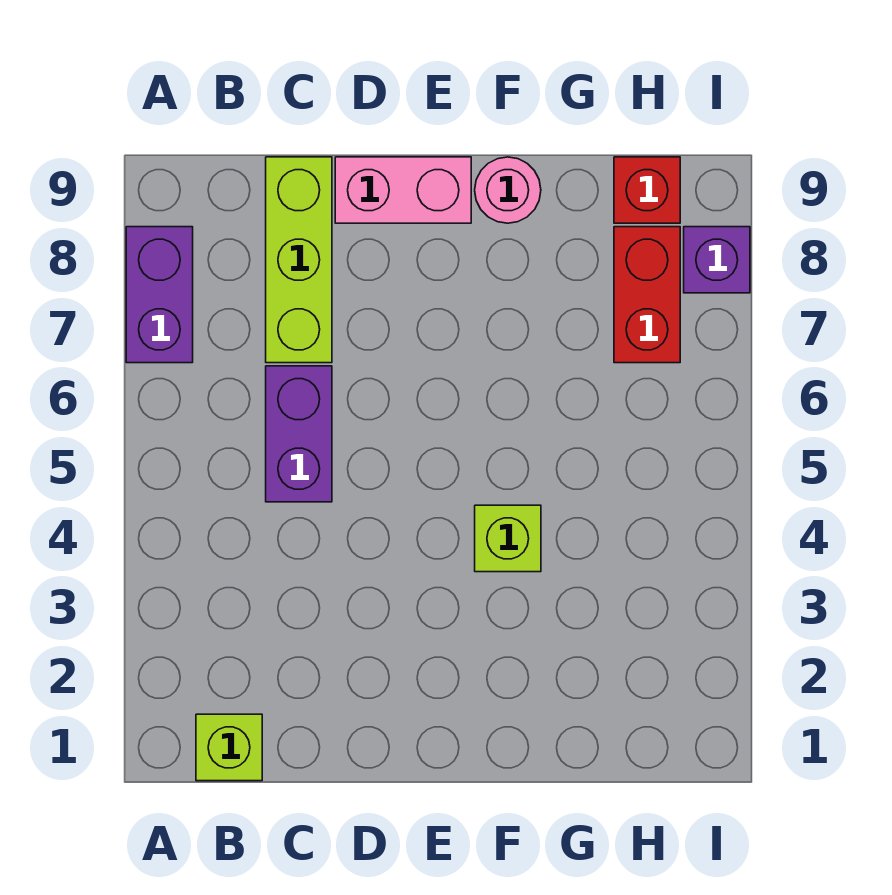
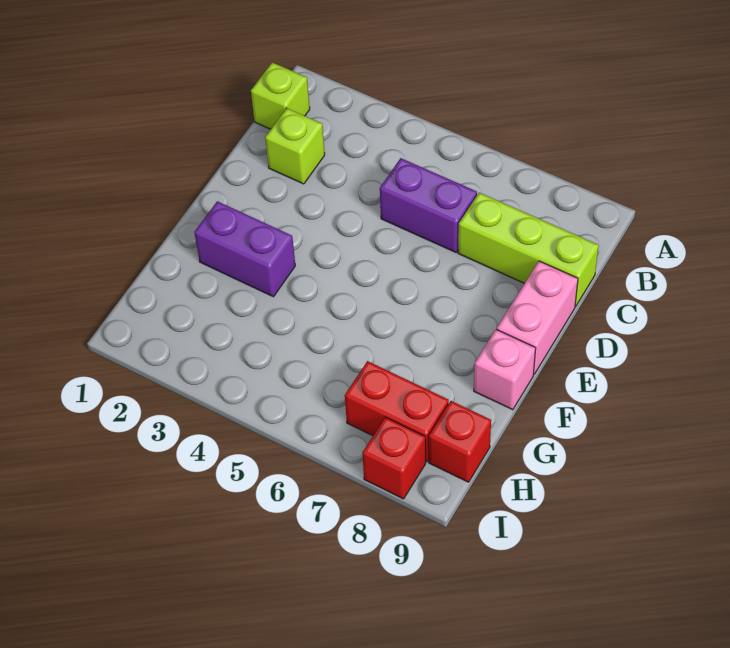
purple brick A7:A8 level 1 -> purple brick F2:F3 level 1
lime brick F4 level 1 -> lime brick C2 level 1
pink round brick F9 level 1 -> pink brick F9 level 1
purple brick I8 level 1 -> red brick I8 level 1

